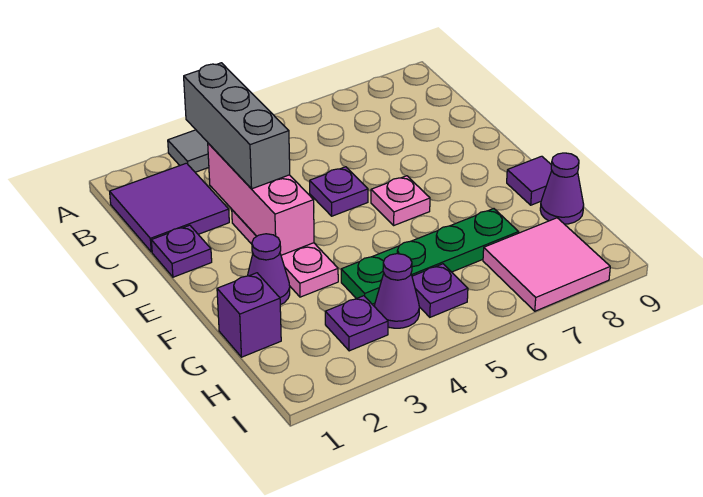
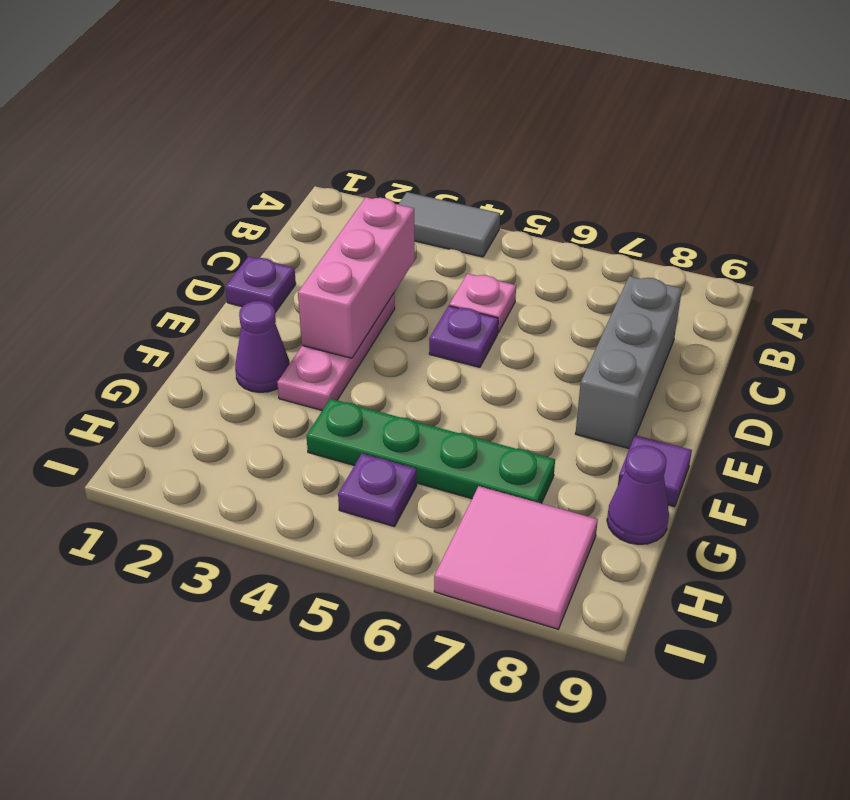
purple tile B1:C2 level 1 -> none
grey brick B3:D3 level 3 -> grey brick C8:E8 level 1
pink plate E6 level 1 -> pink plate C5 level 1
purple brick G1 level 1 -> none
purple plate H3 level 1 -> none
purple cone H4 level 1 -> none

